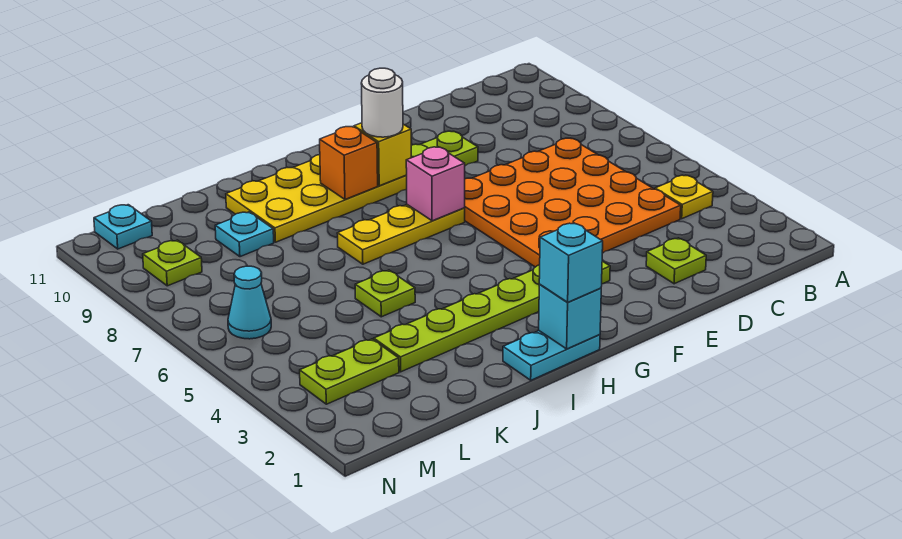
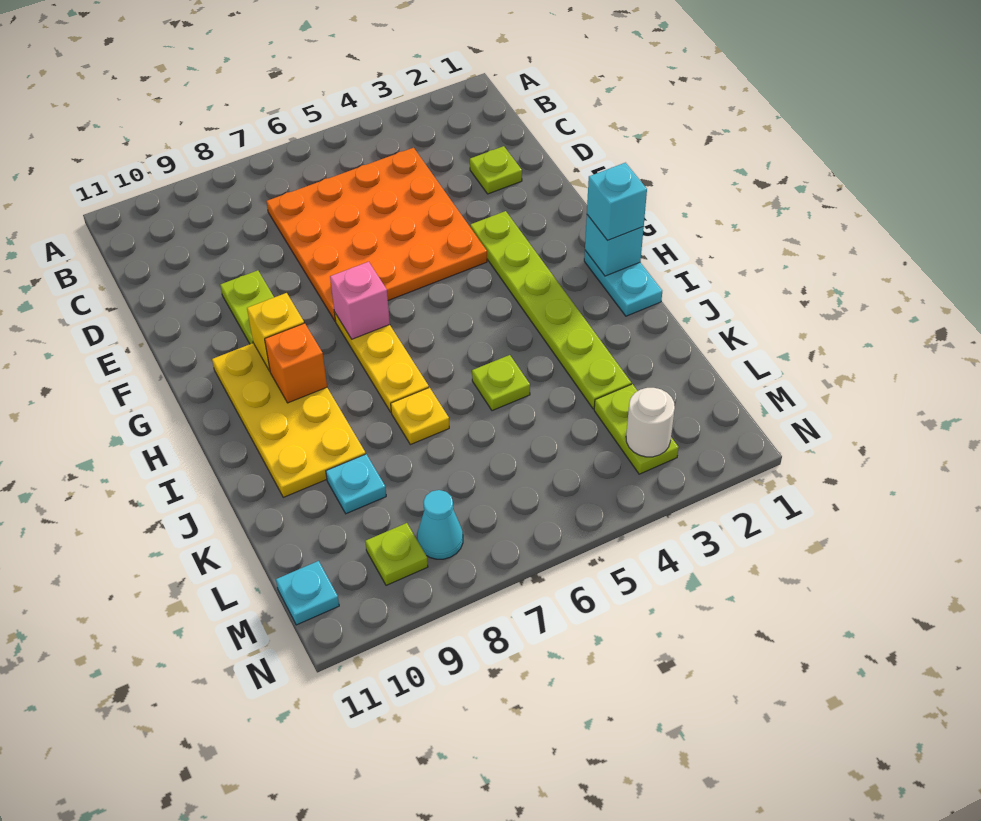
yellow plate B4 level 1 -> yellow plate J7 level 1
white round brick G9 level 3 -> white round brick M3 level 2
cyan cone M6 level 1 -> cyan cone M8 level 1

